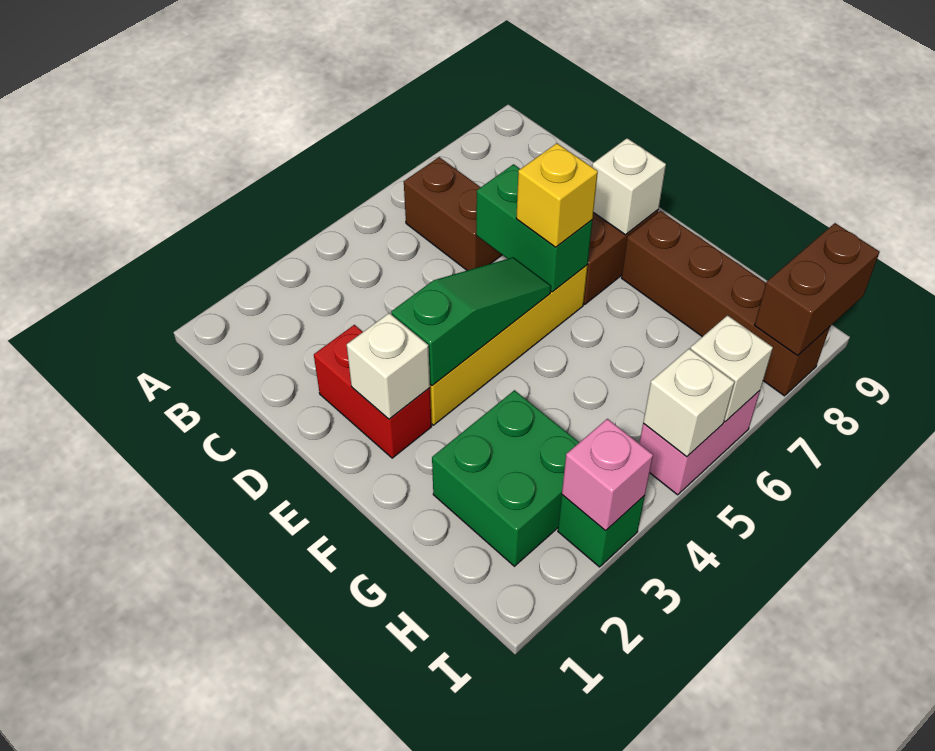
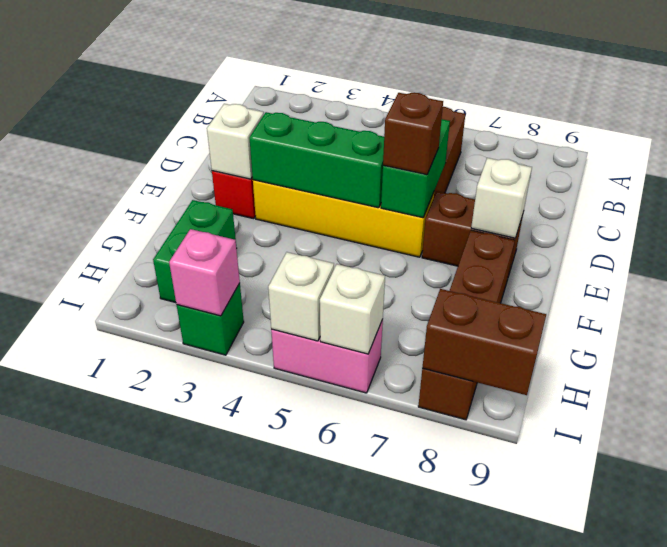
green slope E3:E5 level 2 top 3 -> green brick E3:E5 level 2
yellow brick E6 level 3 -> brown brick E6 level 3
green brick G2:H3 level 1 -> green brick G2:H2 level 1

